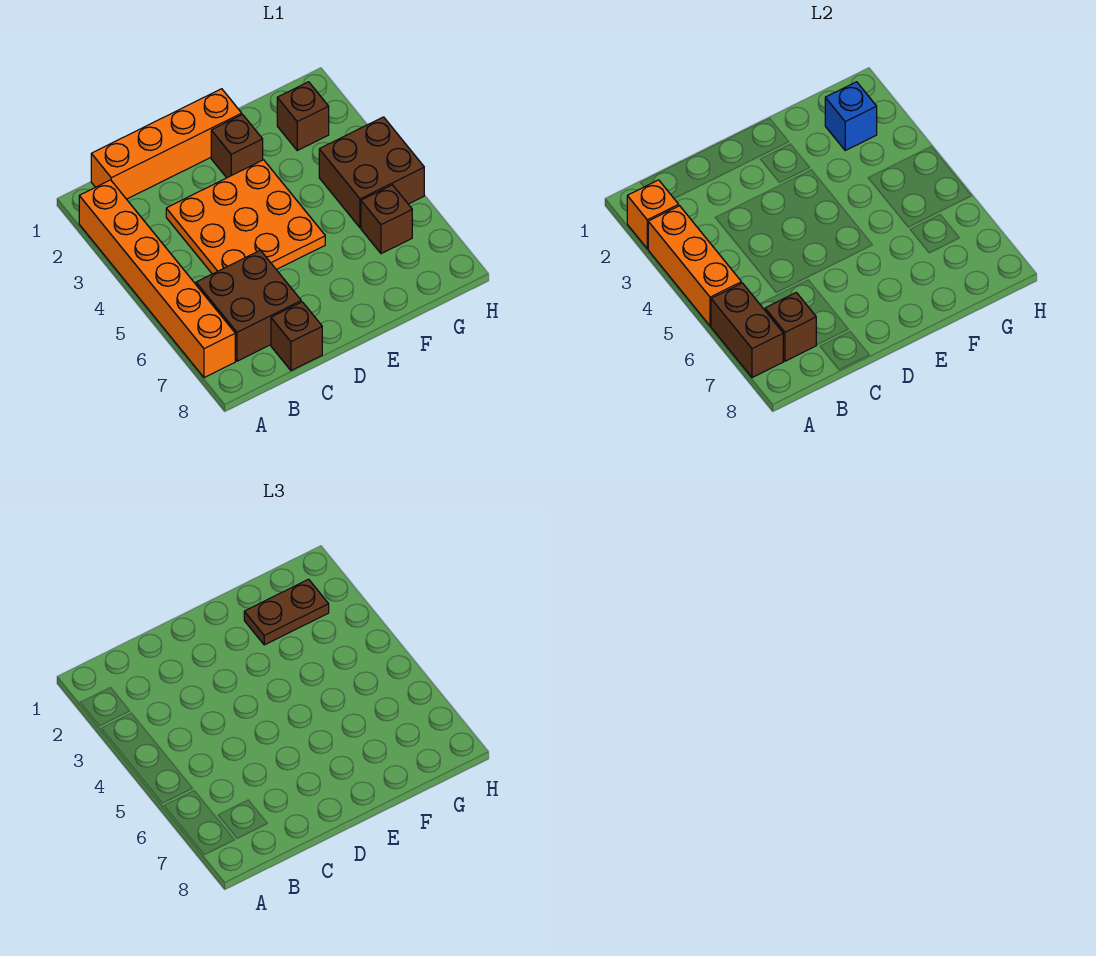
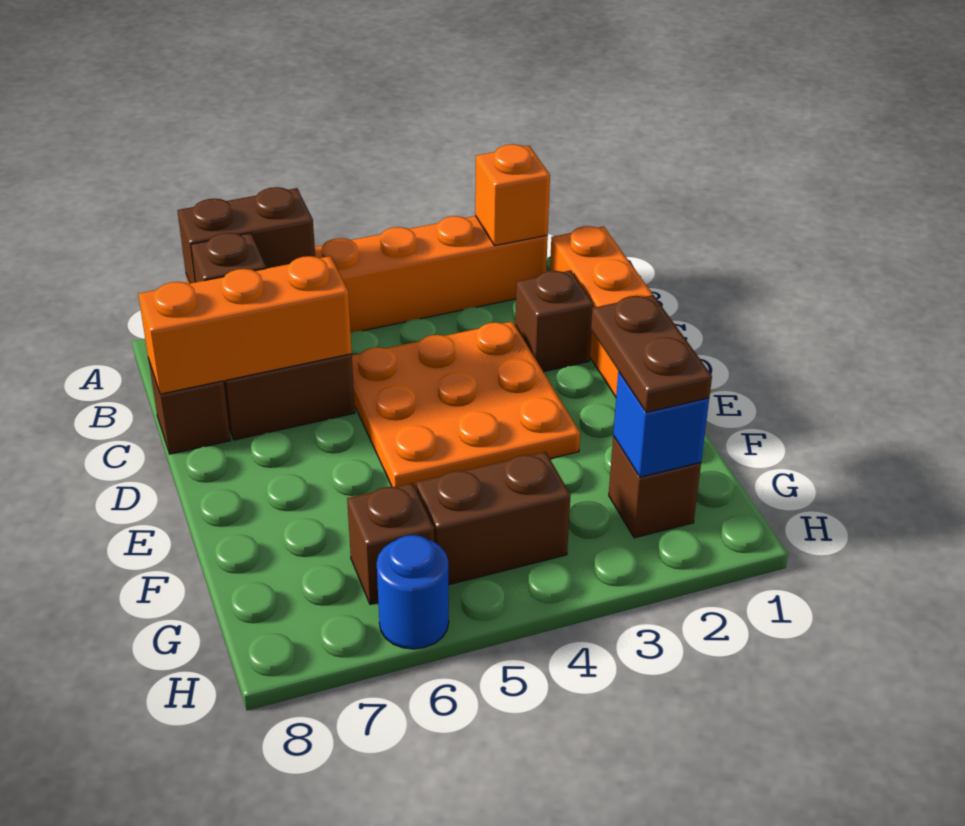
orange brick A3:A5 level 2 -> orange brick C6:C8 level 2
brown brick E2 level 1 -> brown brick C2 level 1
brown brick G4:H5 level 1 -> brown brick G4:G5 level 1
none -> blue round brick H6 level 1

